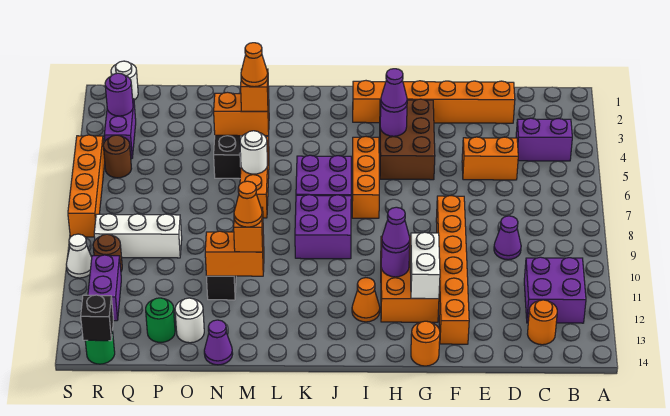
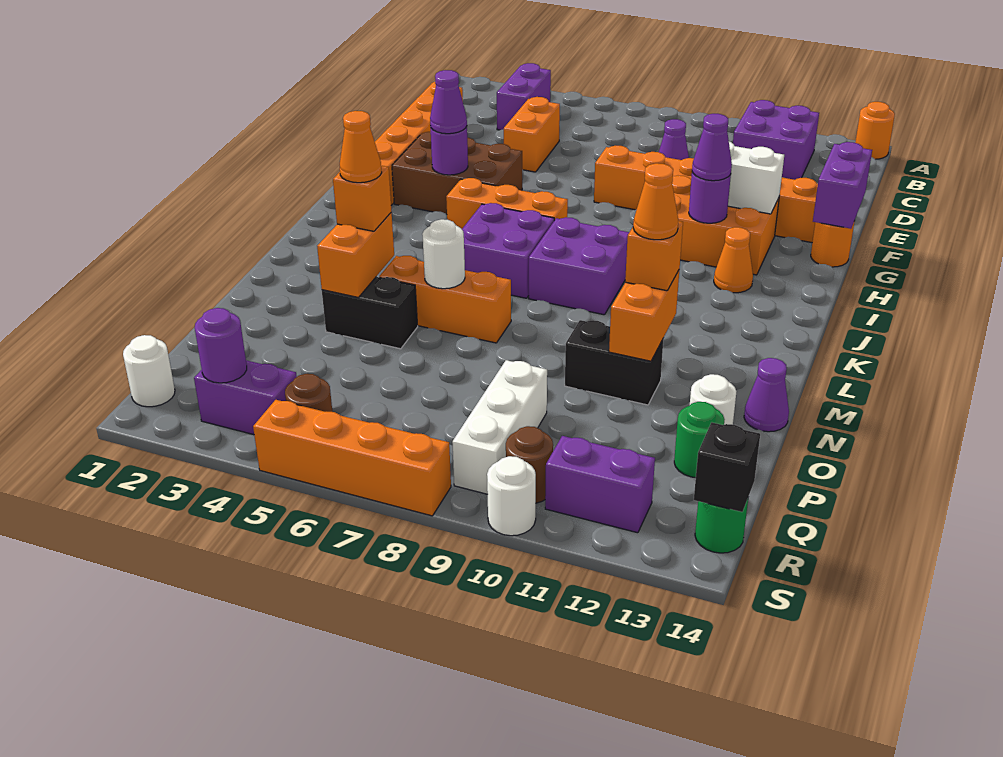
orange round brick C13 level 1 -> orange round brick A14 level 1
none -> purple brick F14:G14 level 2
white cone S10 level 1 -> white round brick S10 level 1

